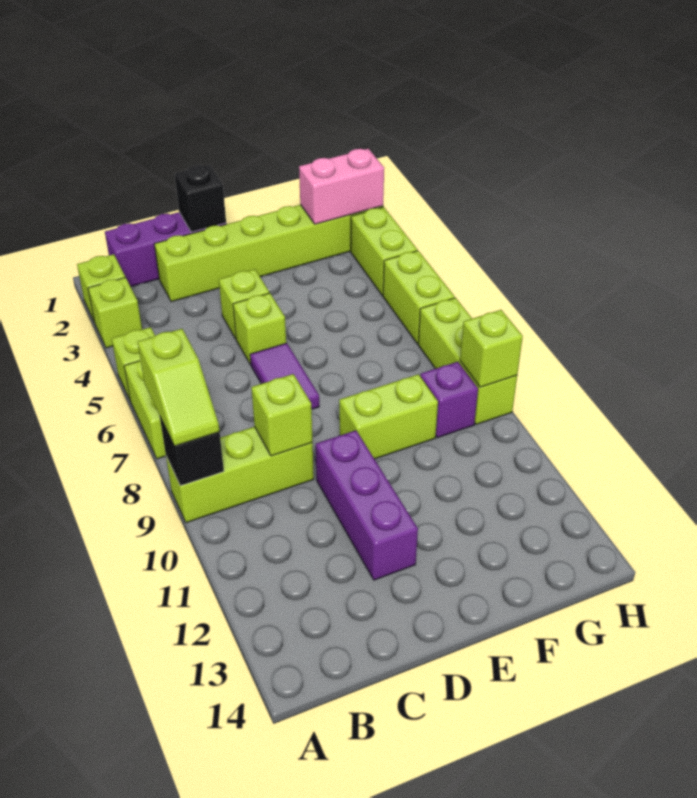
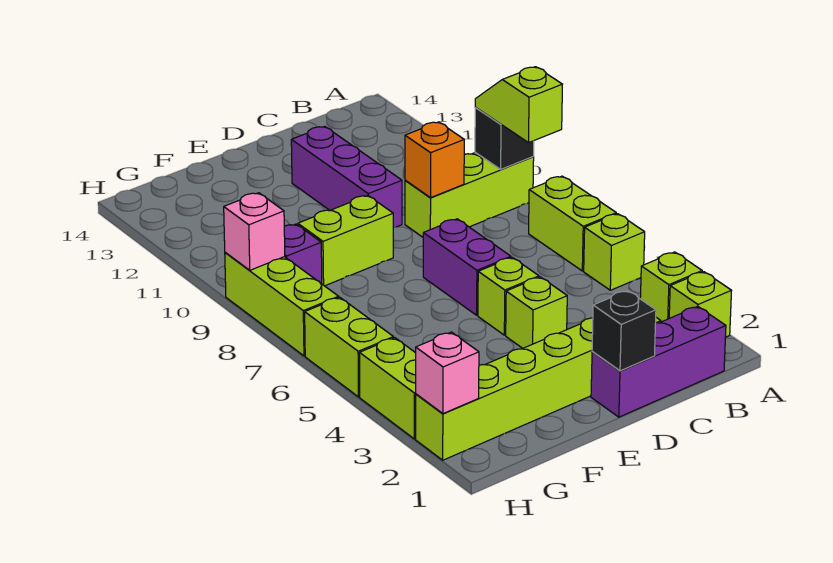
lime brick C9 level 2 -> orange brick C9 level 2
purple tile D6:D7 level 1 -> purple brick D6:D7 level 1
pink brick G2:H2 level 2 -> pink brick H2 level 2
lime brick H9 level 2 -> pink brick H9 level 2

